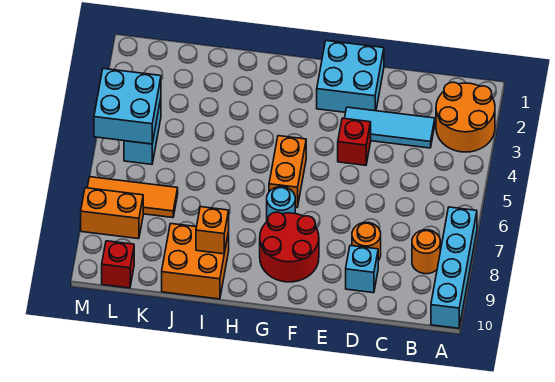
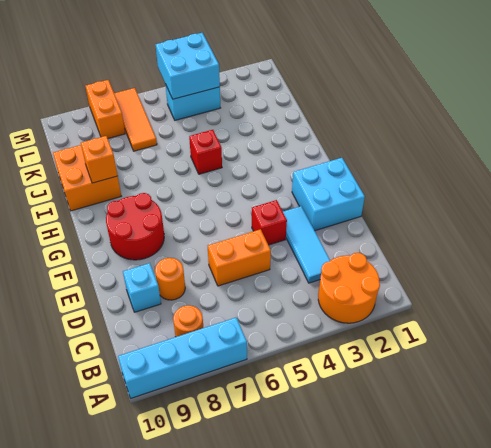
orange brick G5:G6 level 1 -> orange brick D5:D6 level 1
cyan round brick G7 level 1 -> none
red brick L10 level 1 -> red brick I5 level 1

